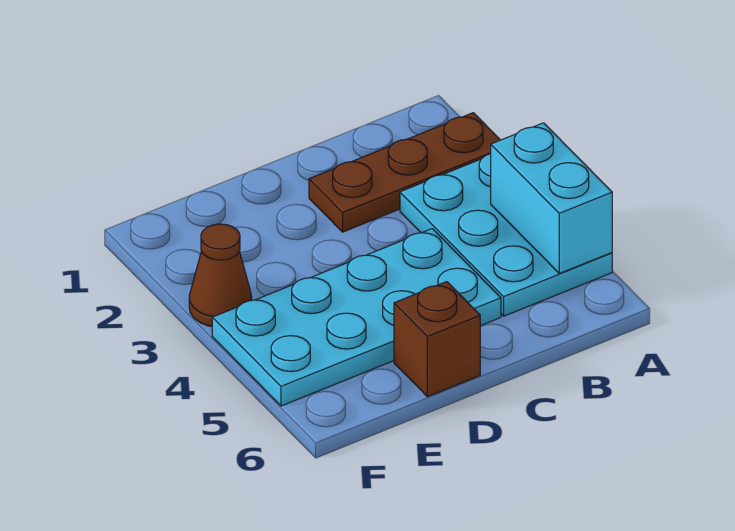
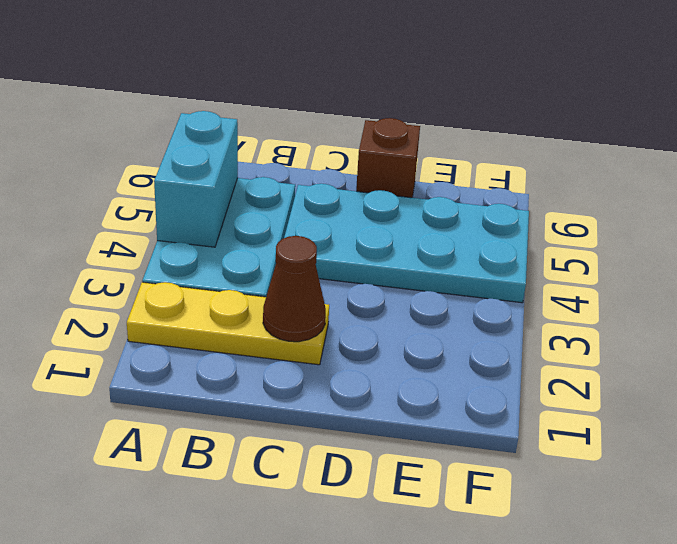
brown plate A2:C2 level 1 -> yellow plate A2:C2 level 1
brown cone F3 level 1 -> brown cone C2 level 2

